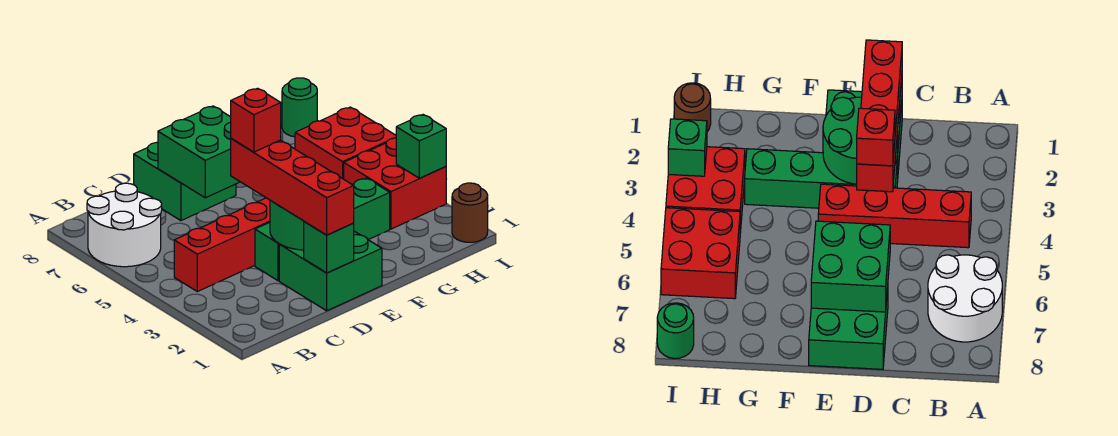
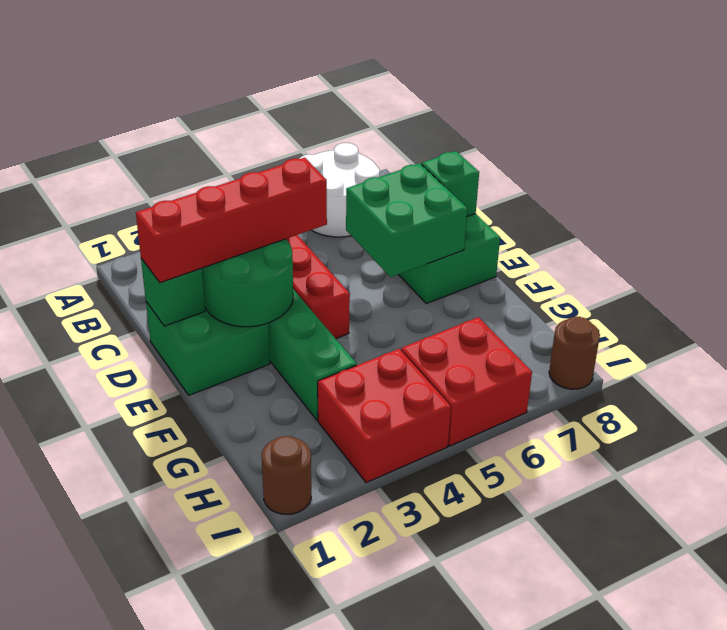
red brick D4 level 4 -> none
green brick I3 level 2 -> green brick D8 level 2
green round brick I8 level 1 -> brown round brick I8 level 1

